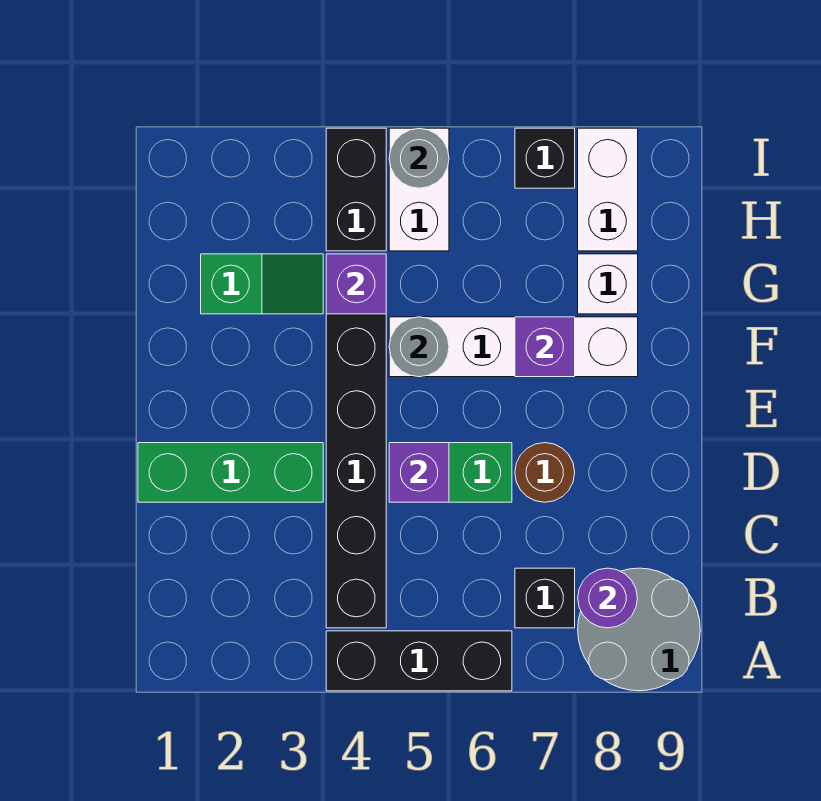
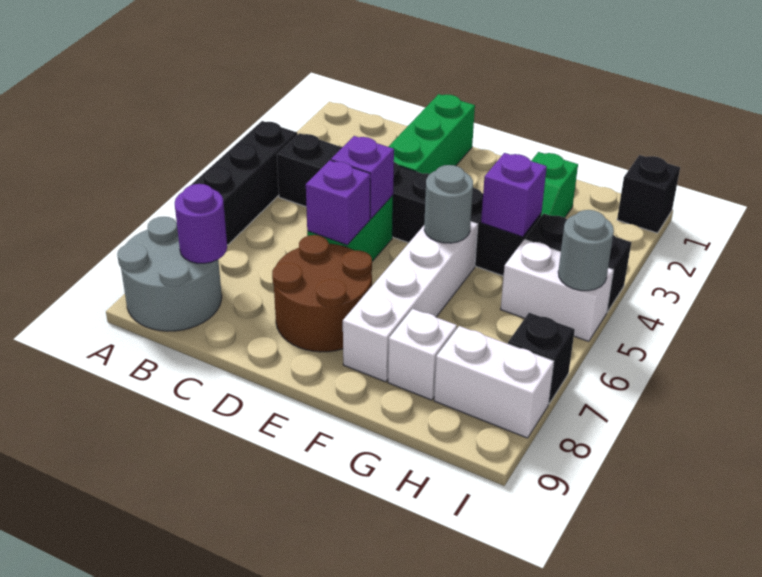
black brick B7 level 1 -> black brick I1 level 1
brown round brick D7 level 1 -> brown round brick D7:E8 level 1
purple brick F7 level 2 -> purple brick D6 level 2

